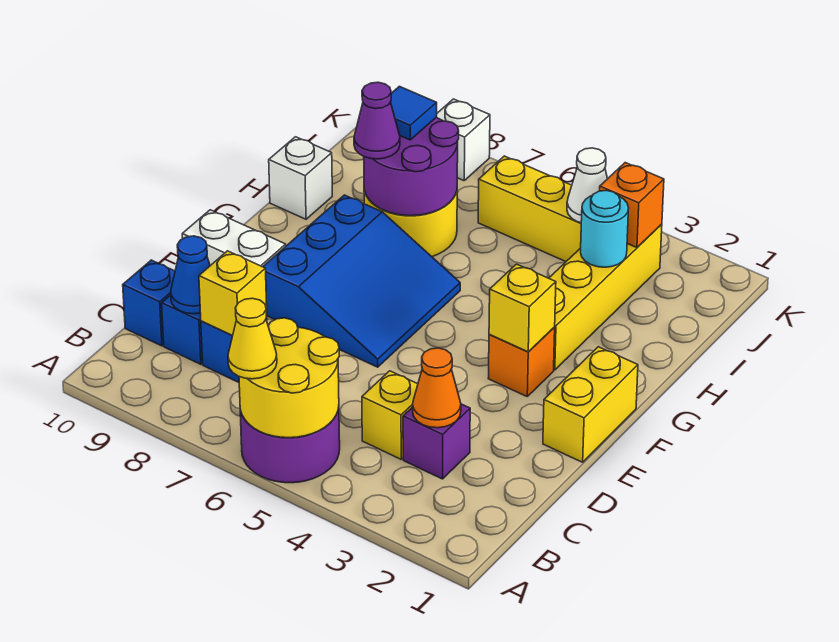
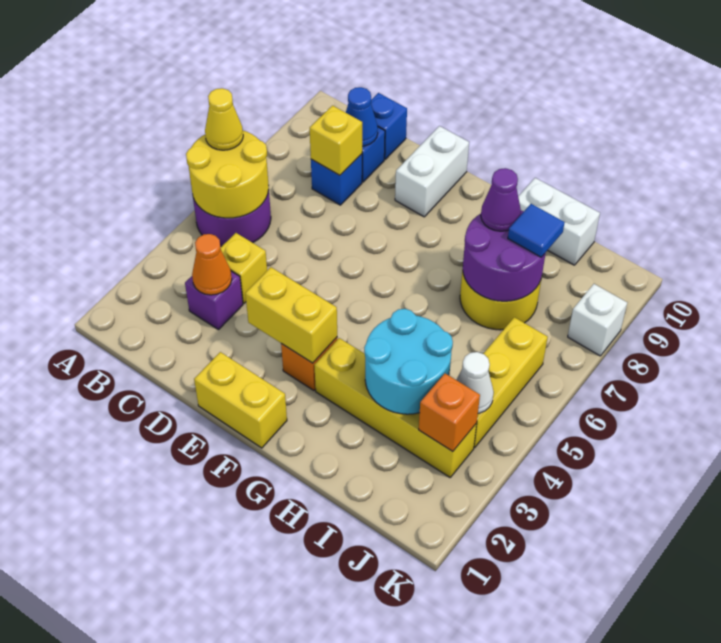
blue slope E6:G8 level 1 top 8 -> none
yellow brick F3 level 2 -> yellow brick E3:F3 level 2
white brick H10 level 1 -> white brick H10:I10 level 1
cyan round brick I3 level 2 -> cyan round brick H3:I4 level 2

